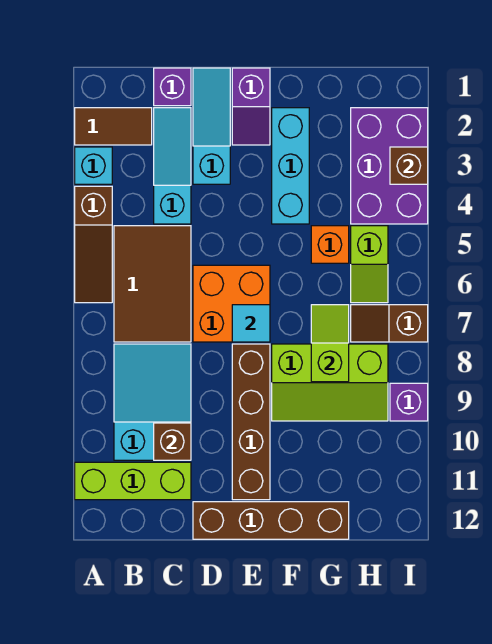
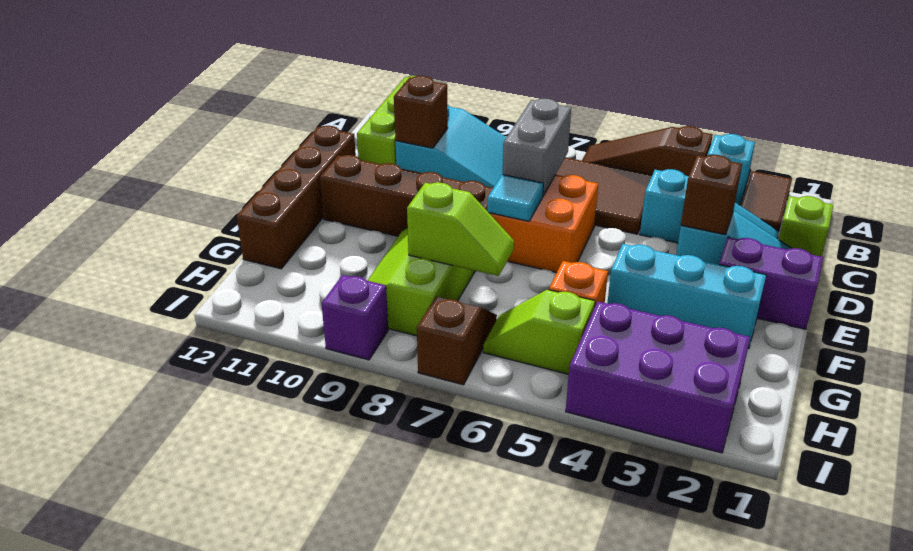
purple brick C1 level 1 -> lime brick C1 level 1
none -> grey brick C7:D7 level 2
purple slope E1:E2 level 1 top 1 -> purple brick E1:E2 level 1
brown brick I3 level 2 -> brown brick D3 level 2

